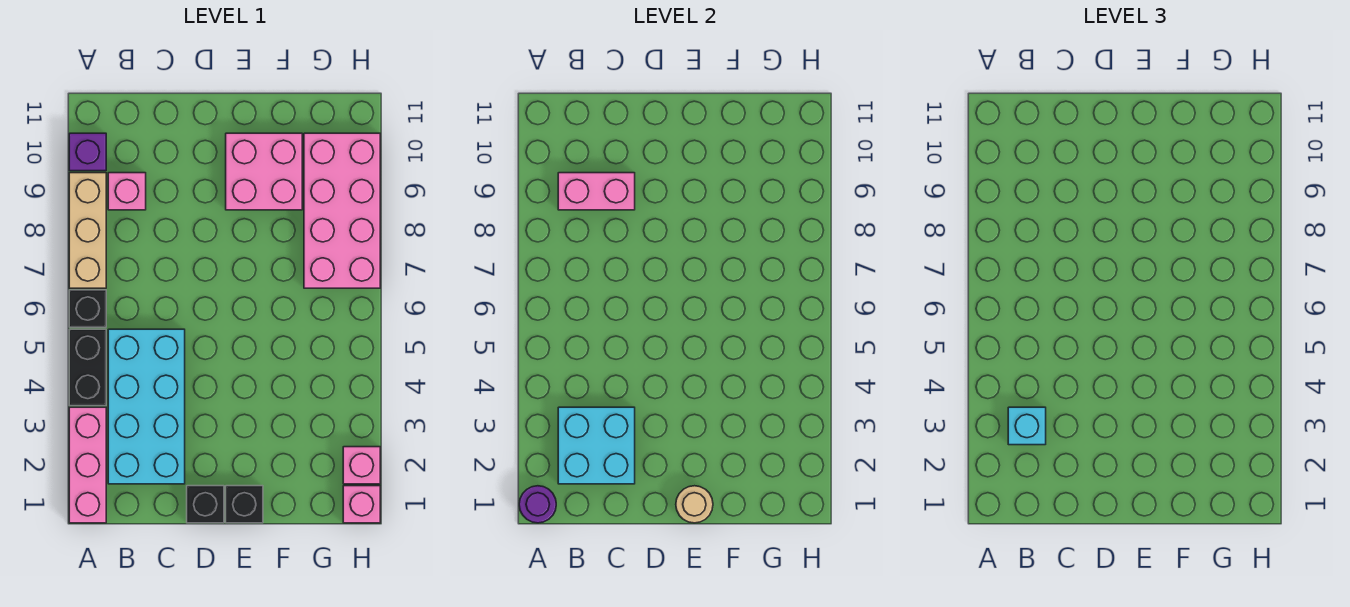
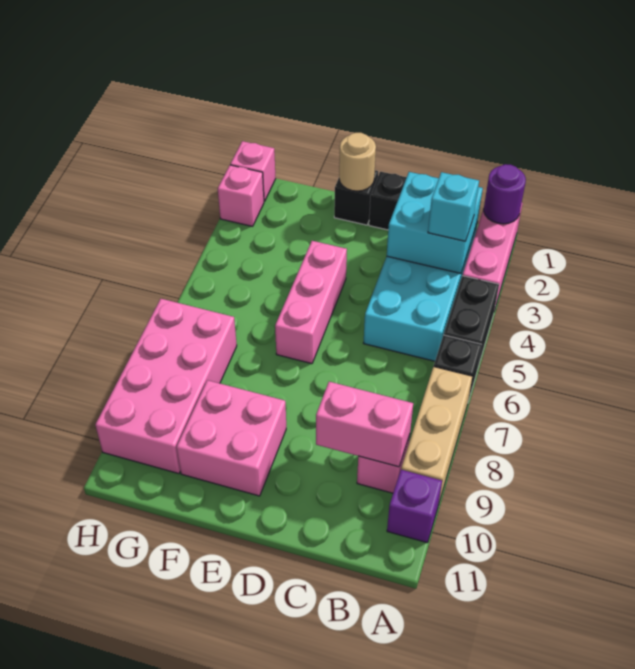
none -> pink brick E4:E6 level 1

